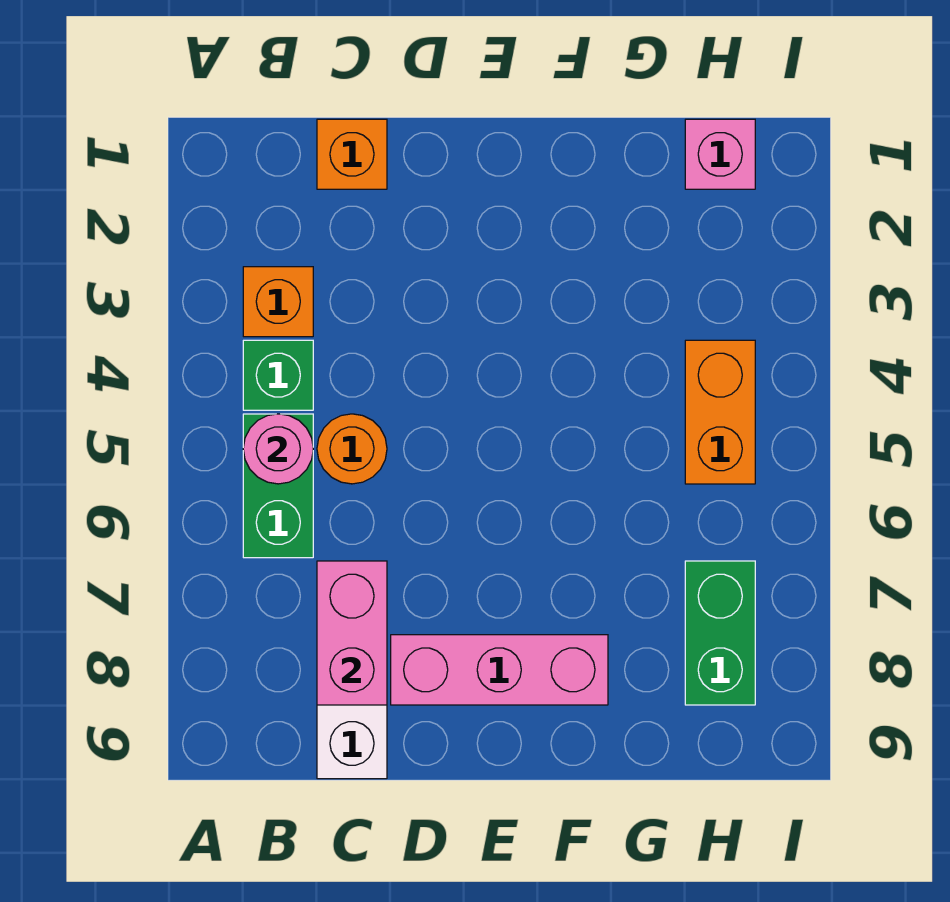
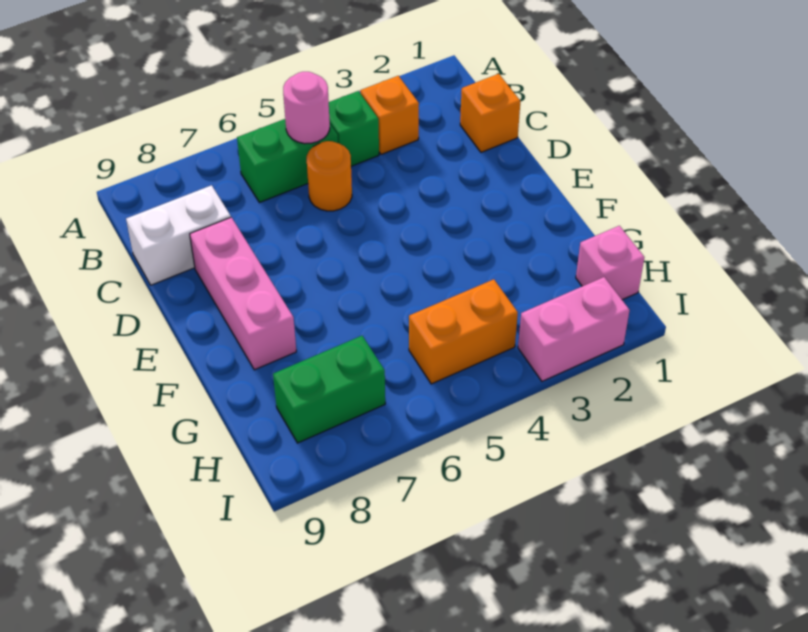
pink brick C7:C8 level 2 -> pink brick I2:I3 level 1

